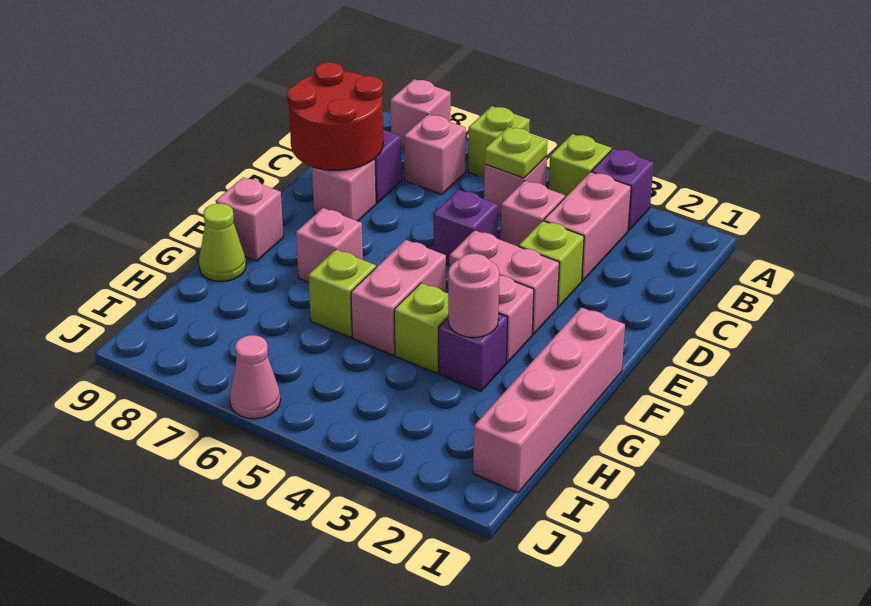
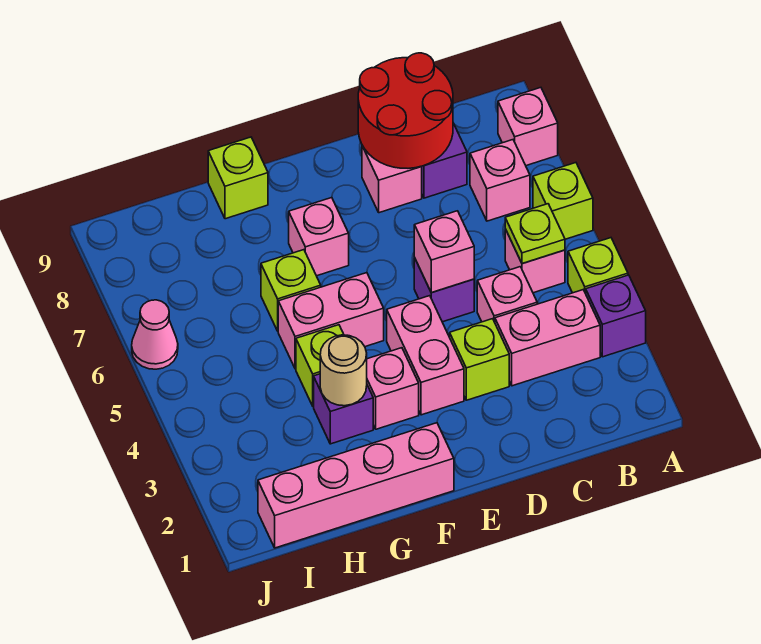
pink brick F9 level 1 -> pink brick D5 level 2
pink round brick G3 level 2 -> tan round brick G3 level 2
lime cone G9 level 1 -> lime brick G9 level 1

